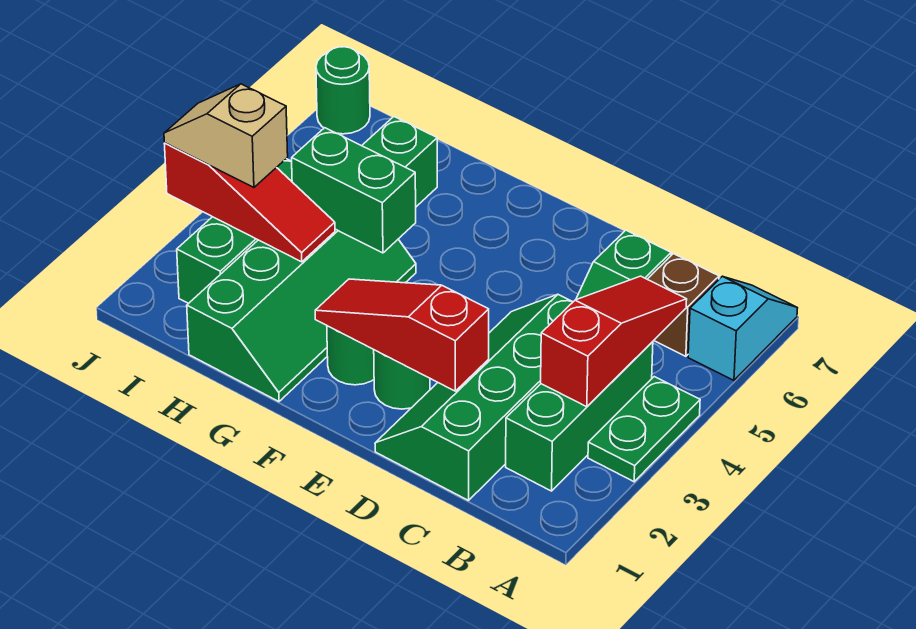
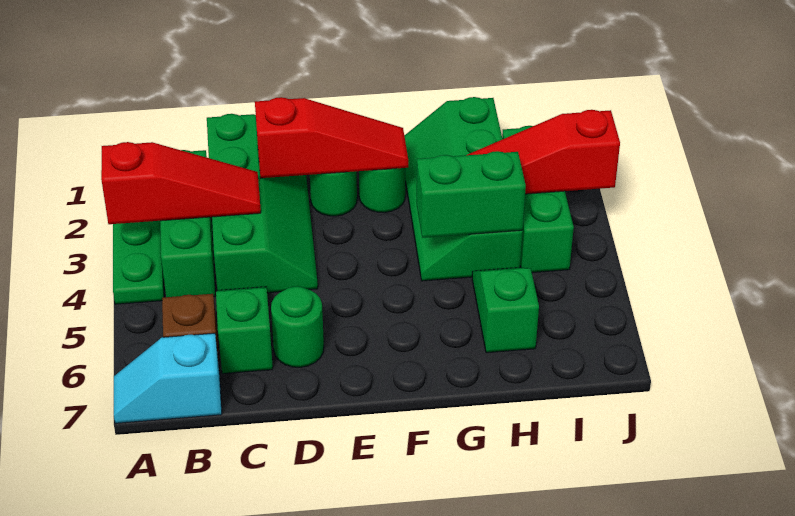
cyan slope A6:A7 level 1 top 6 -> cyan slope A7:B7 level 1 top B
red slope B3:B5 level 2 top 3 -> red slope A3:C3 level 2 top A
tan slope I3:J3 level 3 top I -> none
green round brick J7 level 1 -> green round brick D6 level 1

